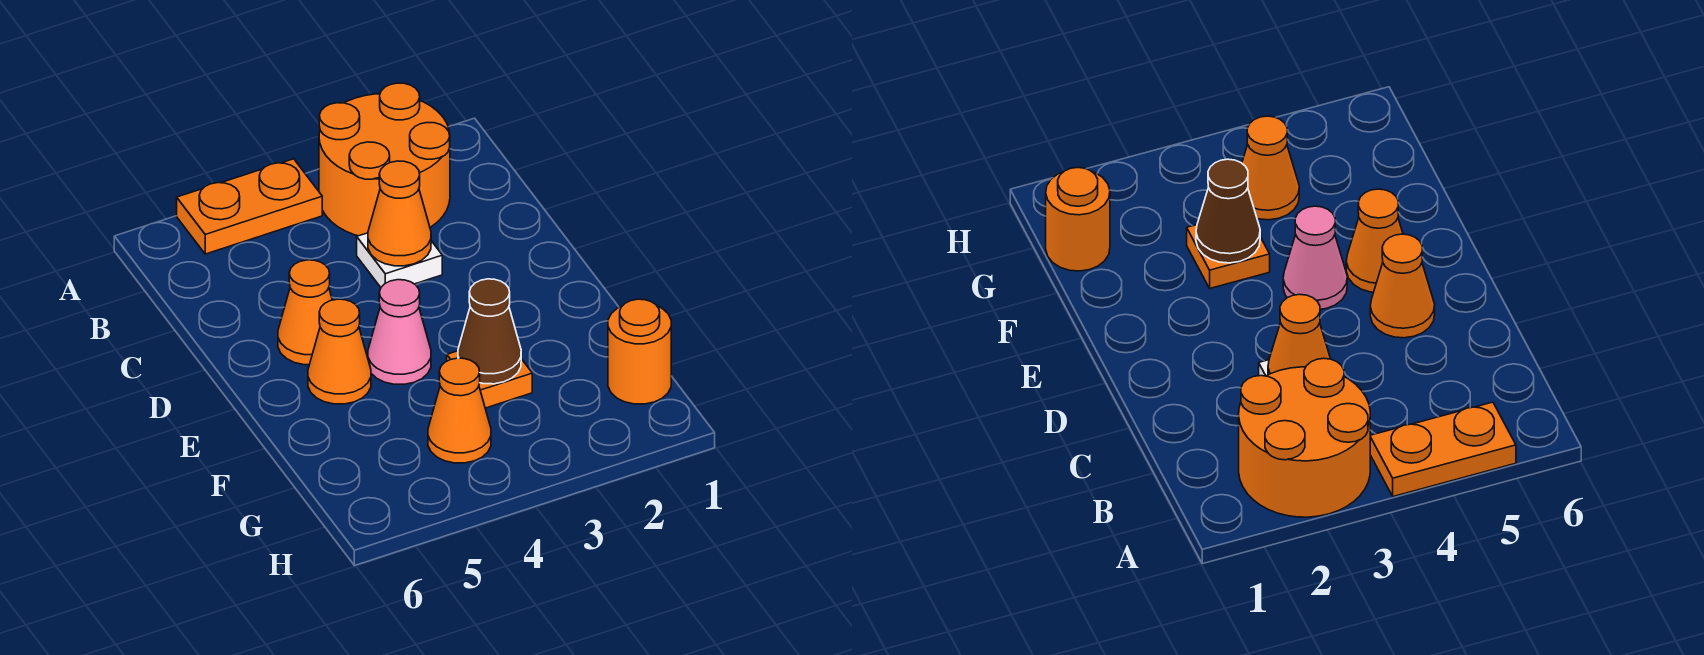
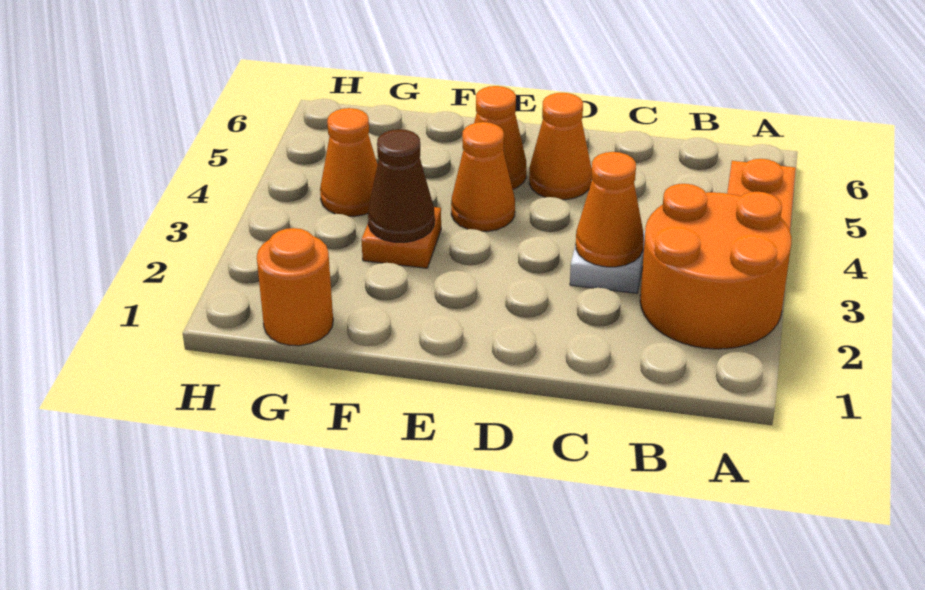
pink cone E4 level 1 -> orange cone E4 level 1

